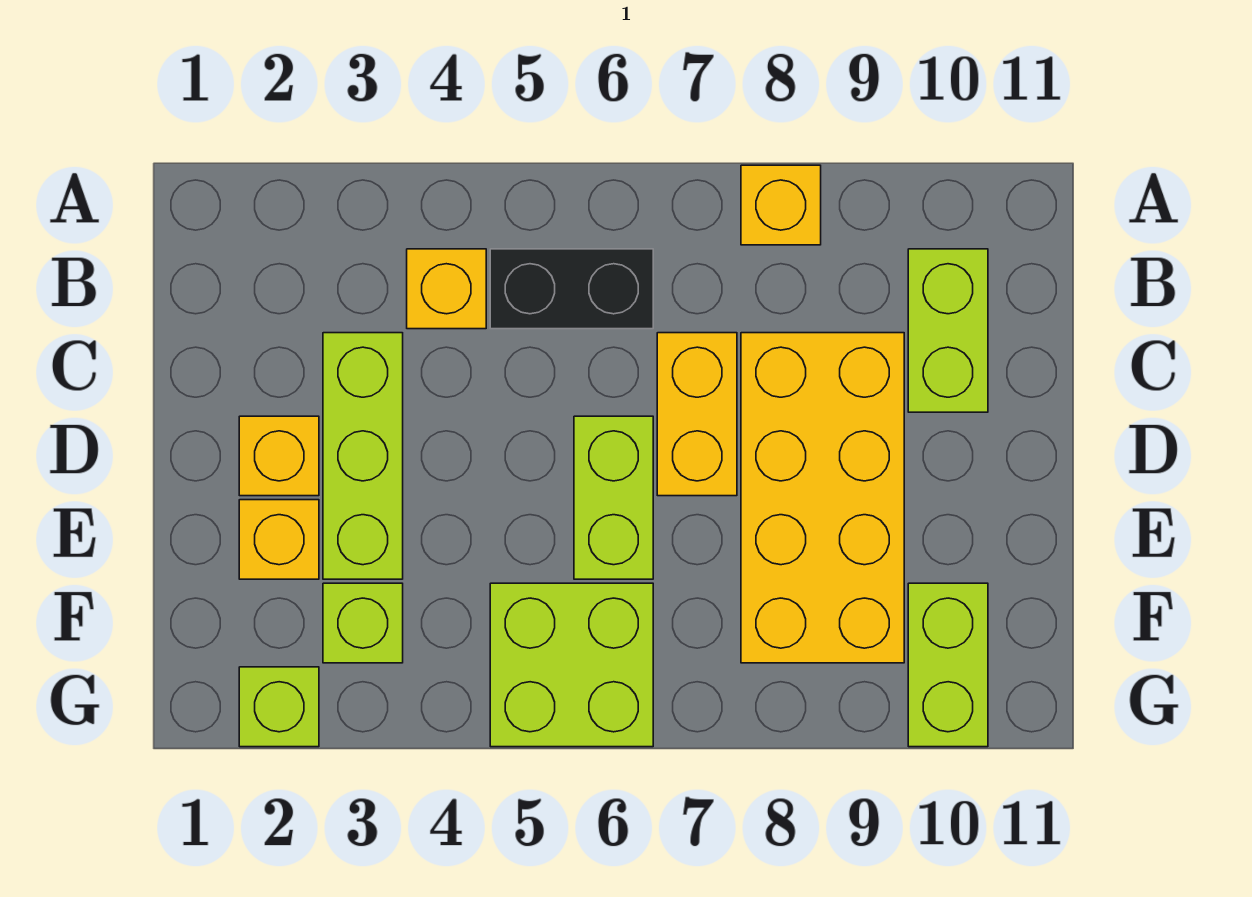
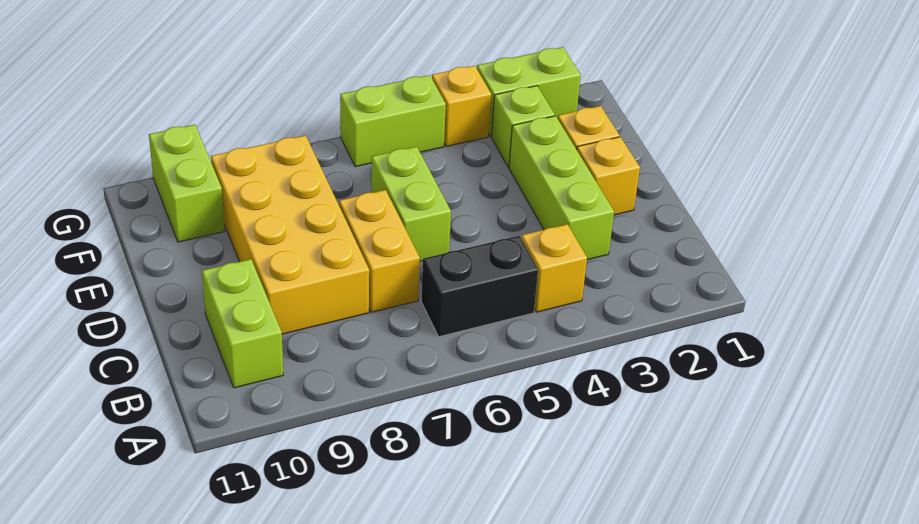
yellow brick A8 level 1 -> yellow brick G4 level 1
lime brick F5:G6 level 1 -> lime brick G5:G6 level 1
lime brick G2 level 1 -> lime brick G2:G3 level 1

